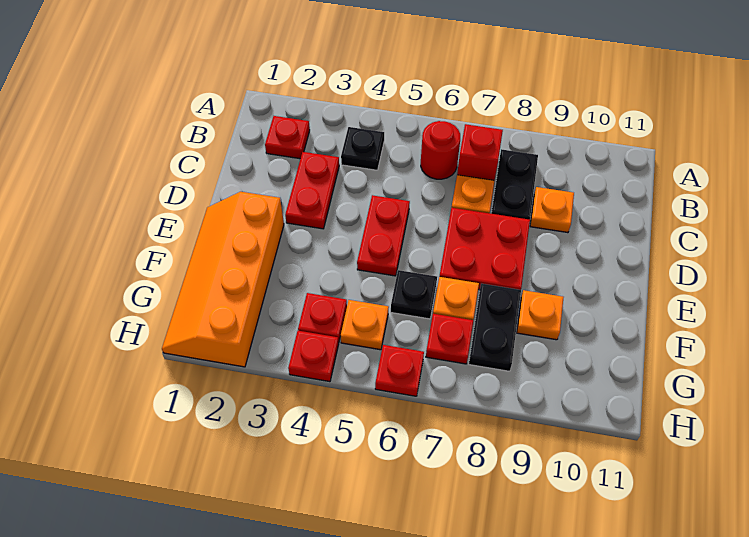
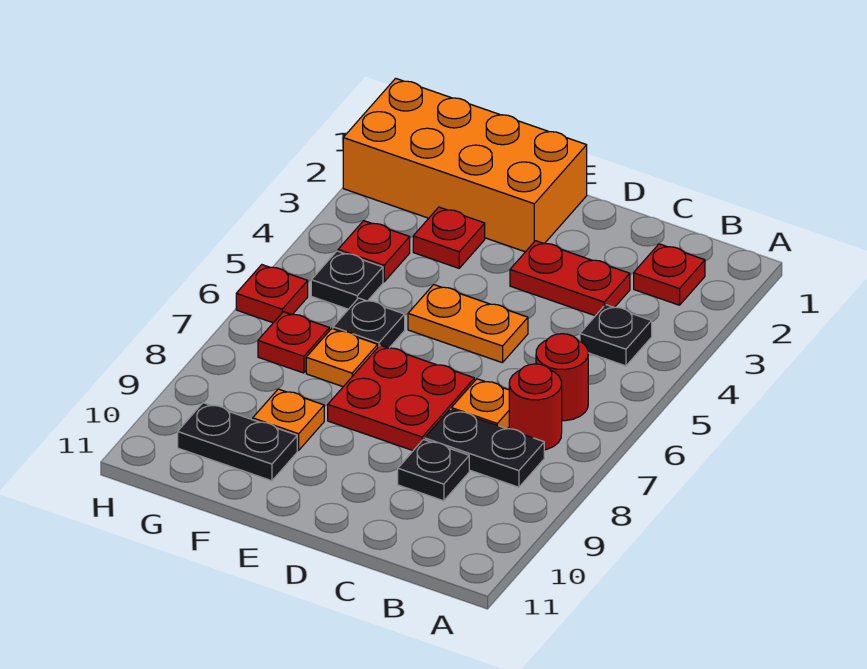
red brick B7 level 1 -> red round brick B7 level 1
orange plate C9 level 1 -> black plate C9 level 1
red plate D5:E5 level 1 -> orange plate D5:E5 level 1
orange slope E1:H2 level 1 top 2 -> orange brick E1:H2 level 1
black plate F8:G8 level 1 -> black plate F10:G10 level 1
orange plate G5 level 1 -> black plate G5 level 1
red plate H4 level 1 -> red plate F3 level 1

